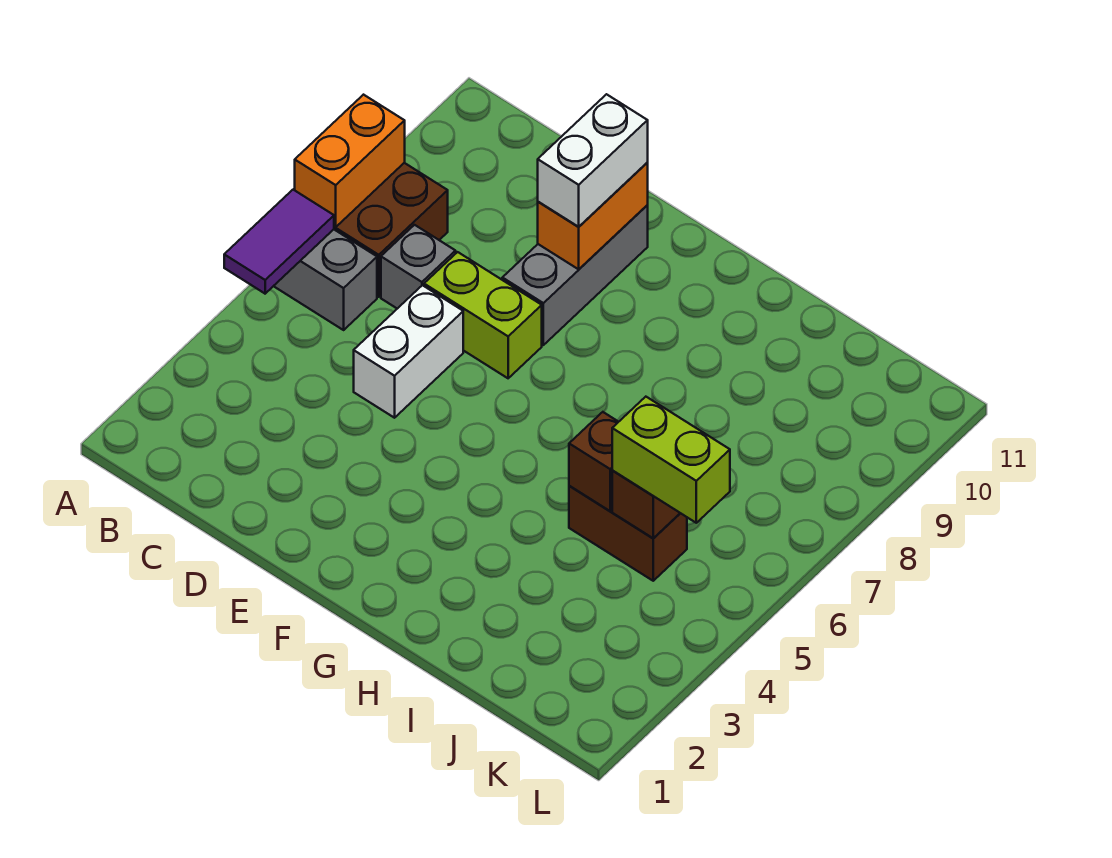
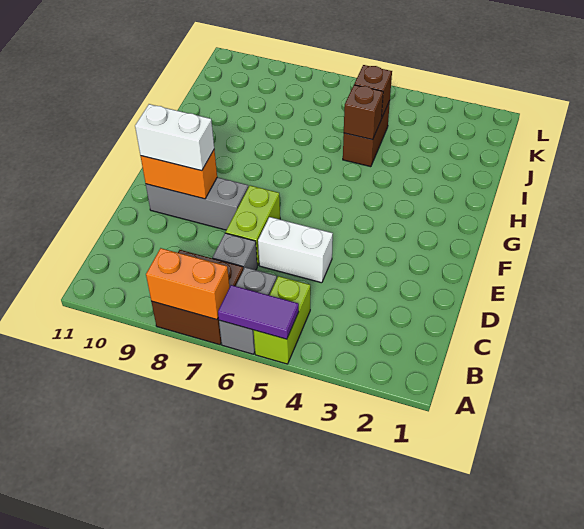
lime brick J5:K5 level 3 -> lime brick A5:B5 level 1

